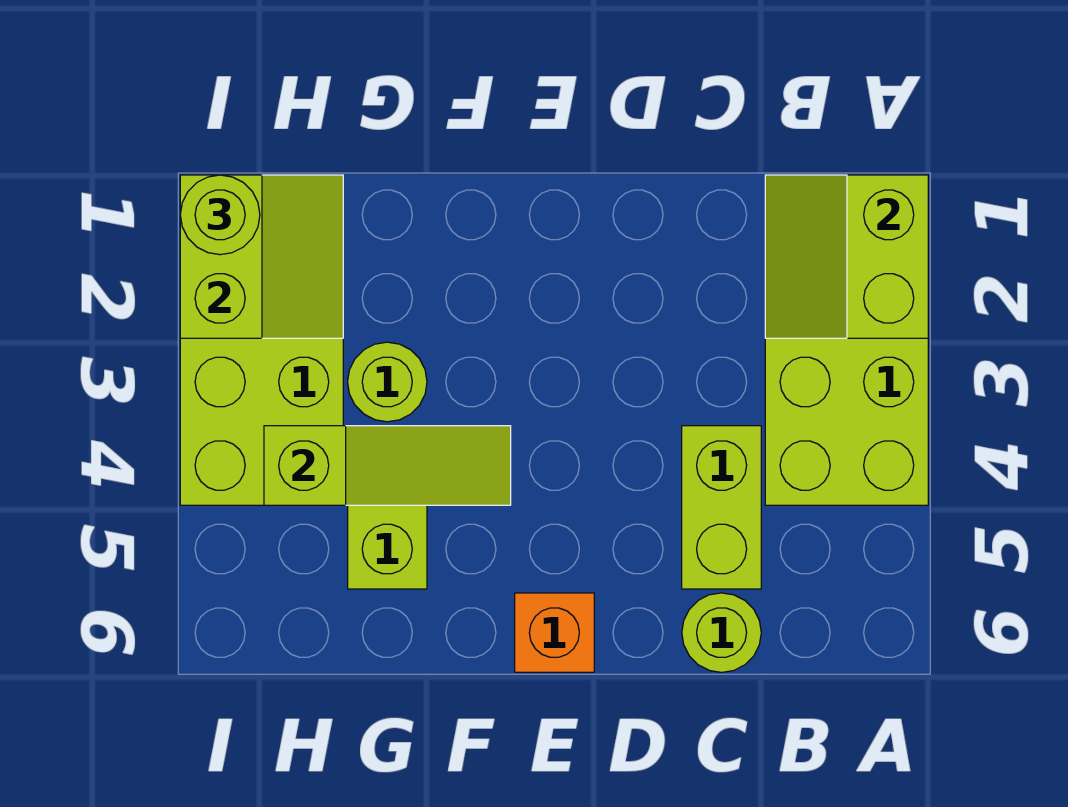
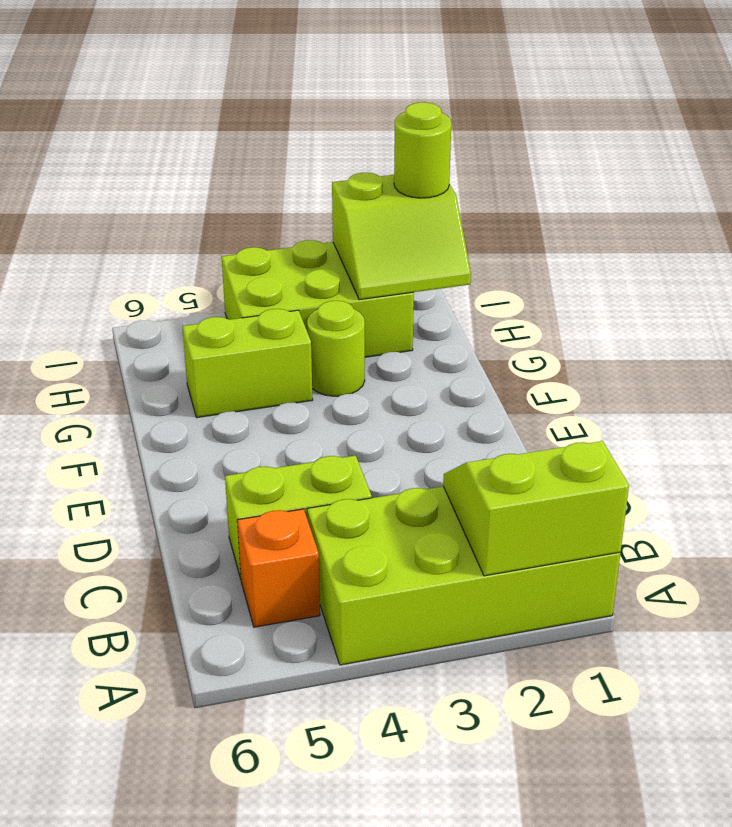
lime round brick C6 level 1 -> none
orange brick E6 level 1 -> orange brick B5 level 1
lime slope F4:H4 level 2 top H -> none

